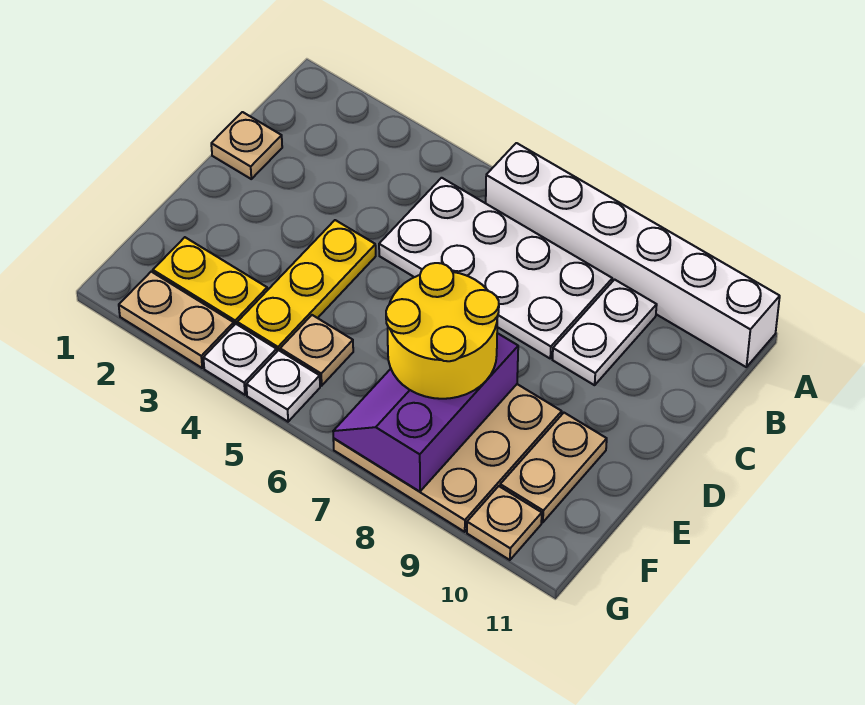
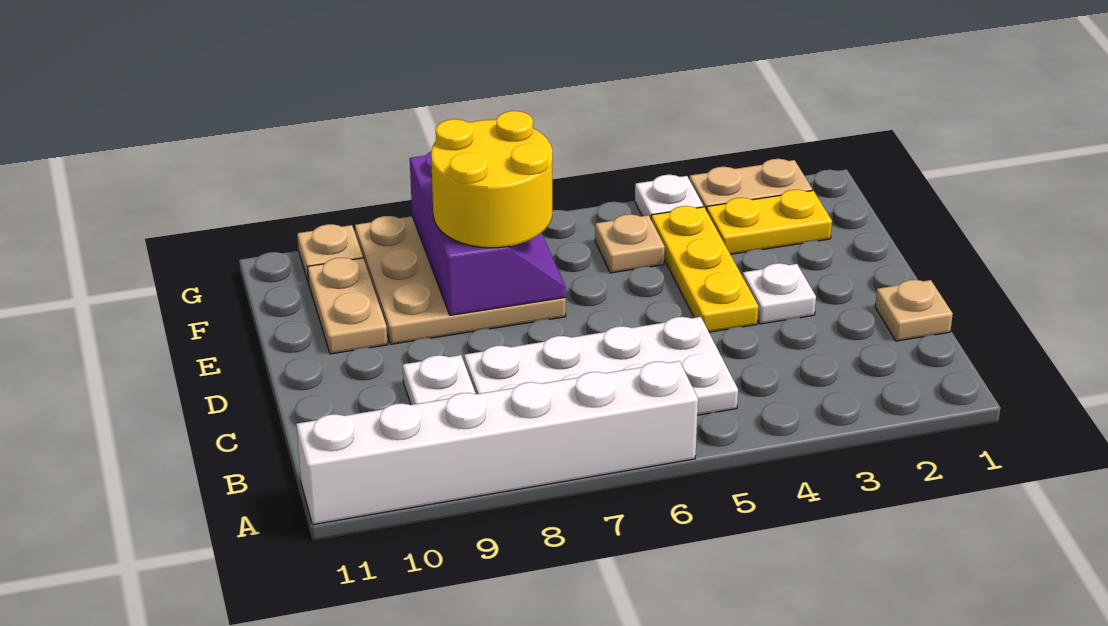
white plate G5 level 1 -> white plate D3 level 1

